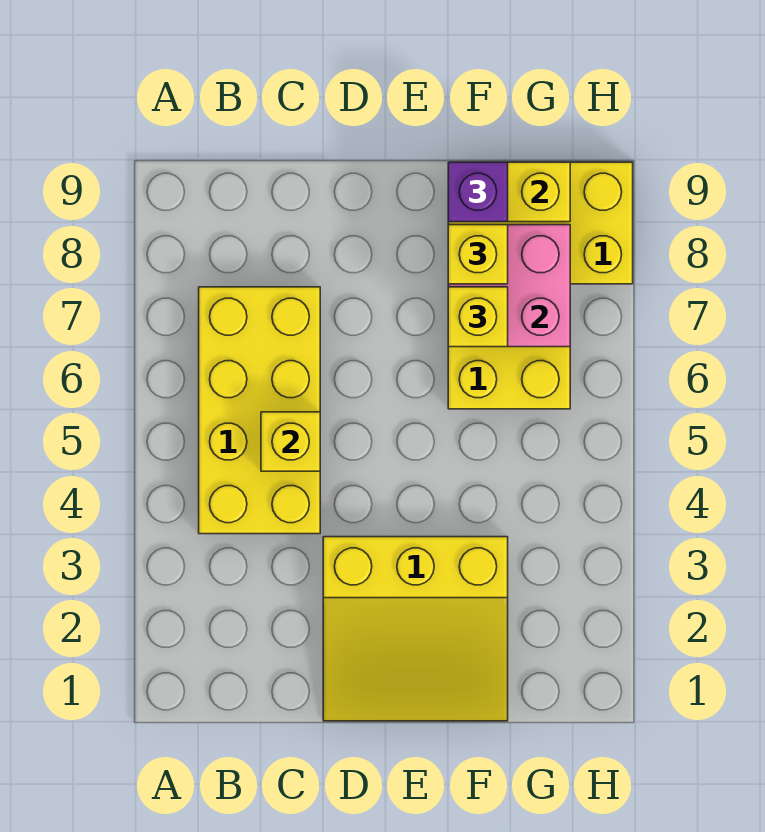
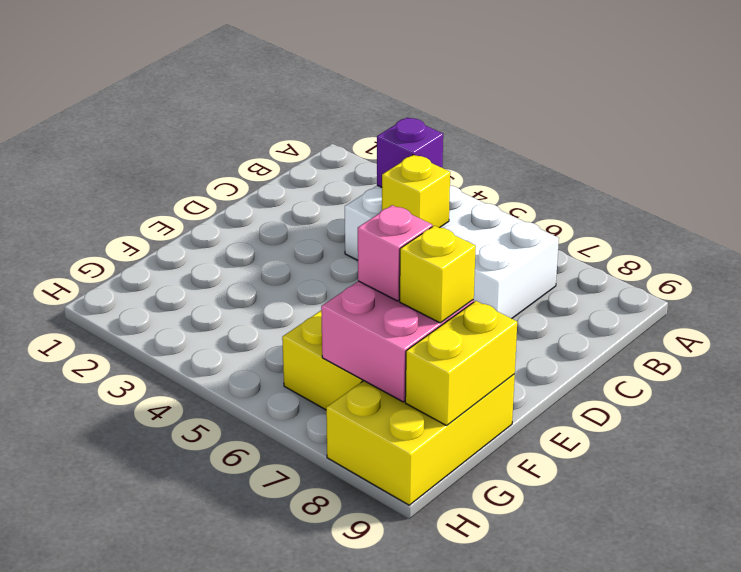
yellow brick B4:C7 level 1 -> white brick B4:C7 level 1
yellow slope D1:F3 level 1 top 3 -> none
yellow brick F7 level 3 -> pink brick F7 level 3
purple brick F9 level 3 -> purple brick B4 level 2

